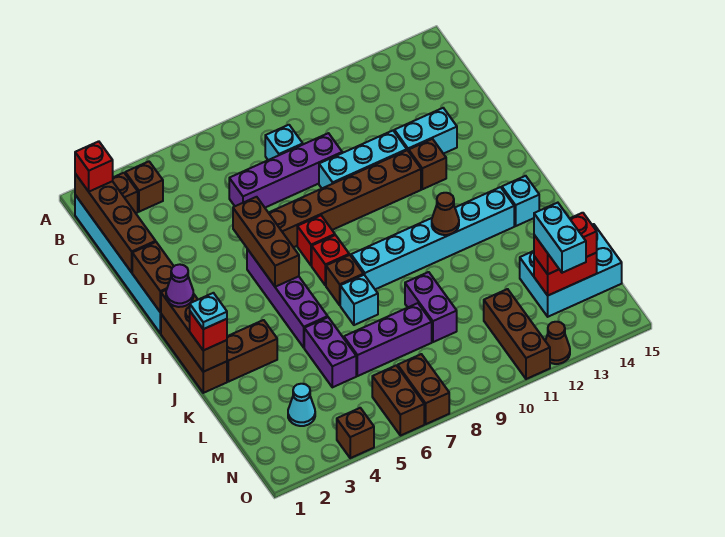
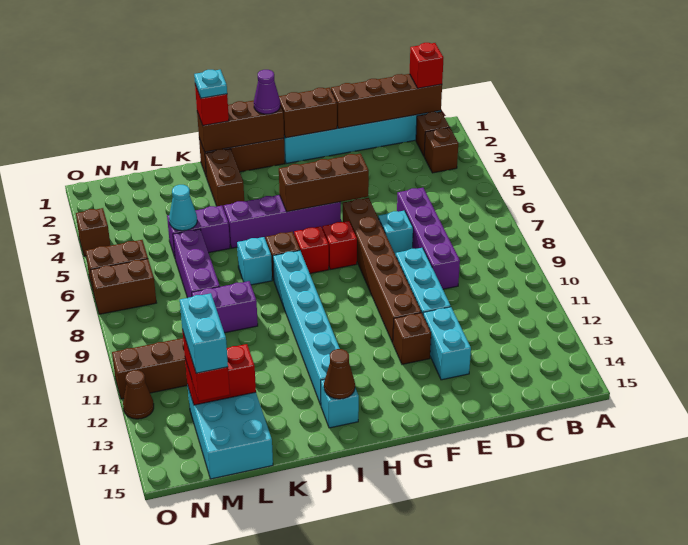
cyan brick C8 level 1 -> cyan brick E7 level 1
brown cone I11 level 2 -> brown cone I14 level 2
cyan cone M3 level 1 -> cyan cone L5 level 2
red brick M13:M14 level 2 -> red brick L13:M13 level 2
cyan brick M13:N13 level 4 -> cyan brick M13:M14 level 4

